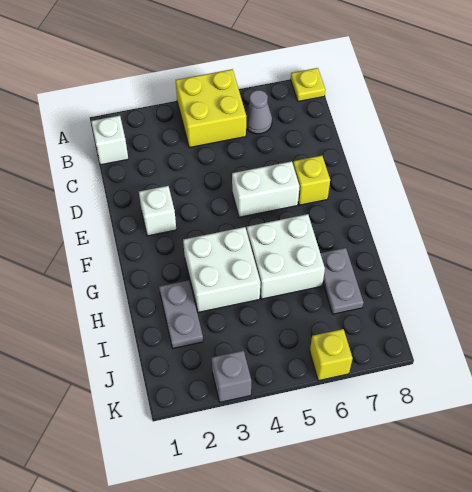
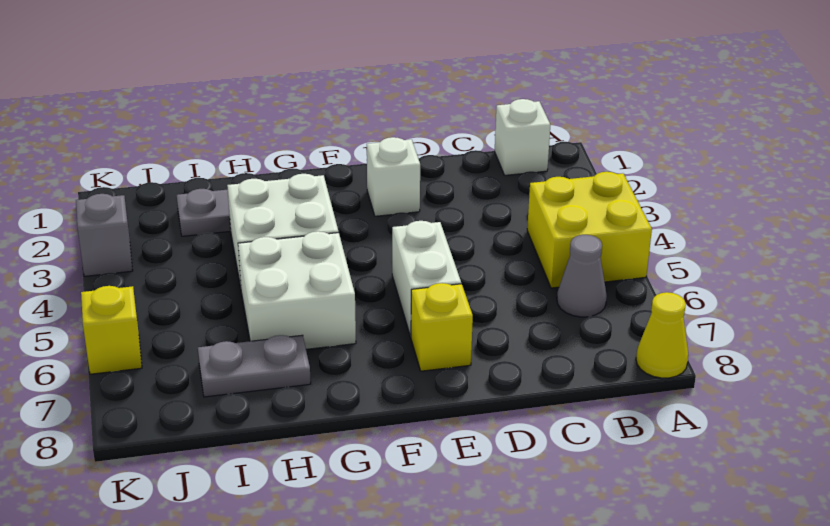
yellow plate A8 level 1 -> yellow cone A8 level 1

